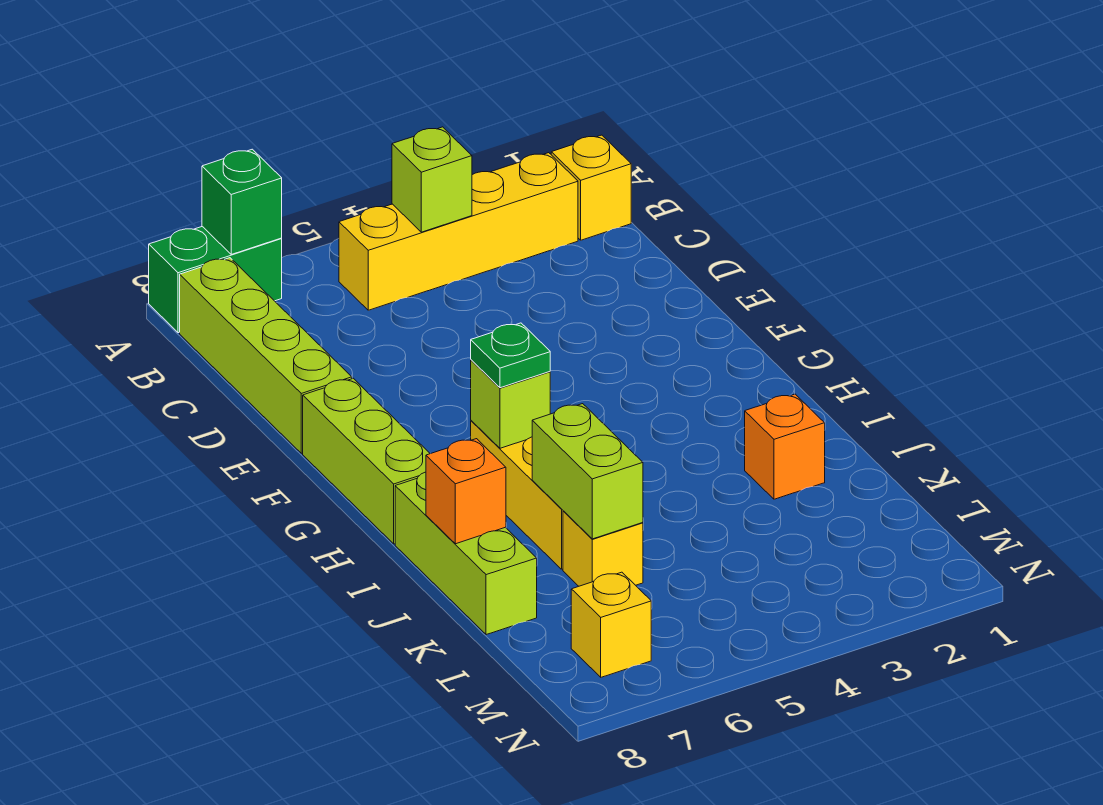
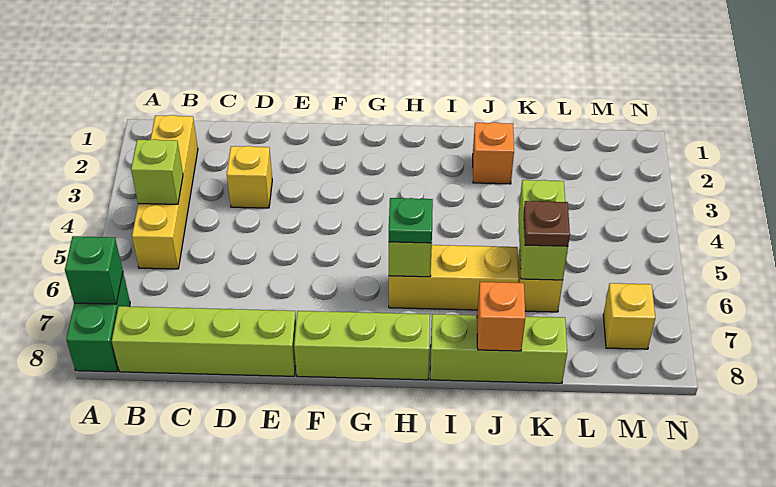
yellow brick B1 level 1 -> yellow brick D3 level 1
lime brick J6:K6 level 2 -> lime brick K5:K6 level 2
none -> brown plate K6 level 3

